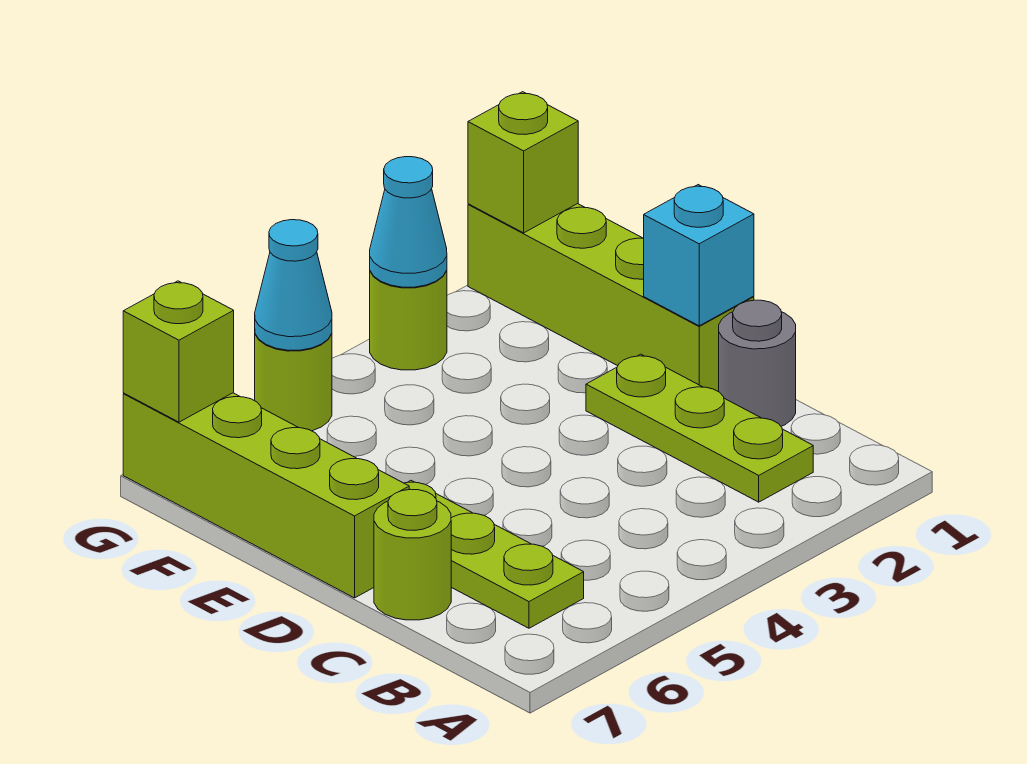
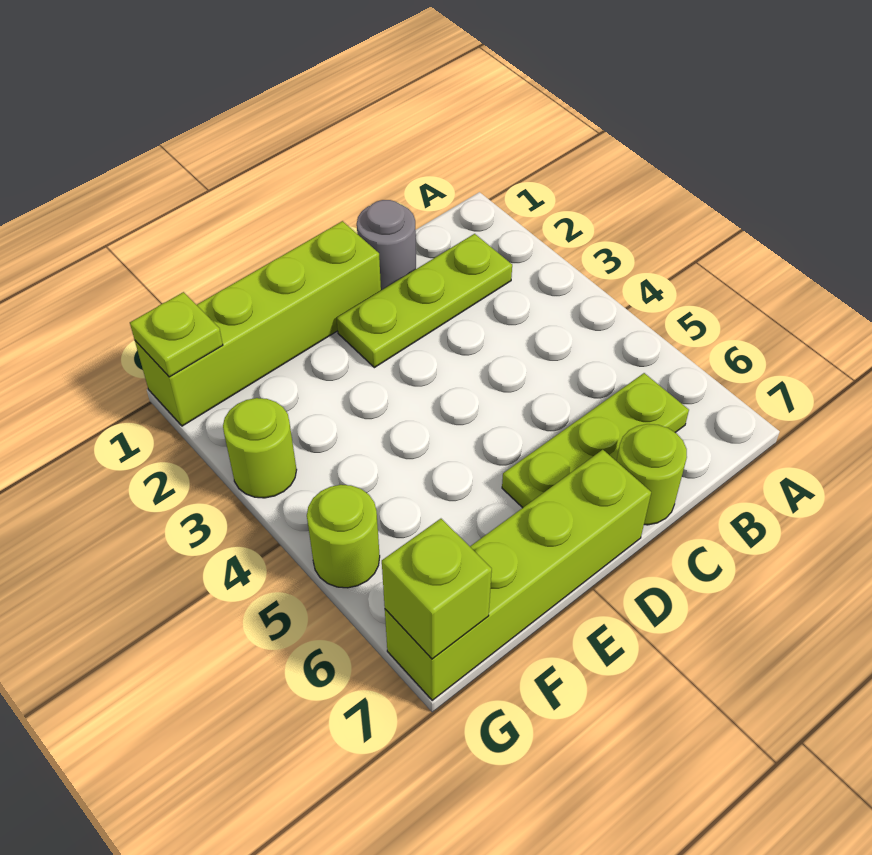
cyan brick D1 level 2 -> none
lime brick G1 level 2 -> lime plate G1 level 2
cyan cone G3 level 2 -> none
cyan cone G5 level 2 -> none

